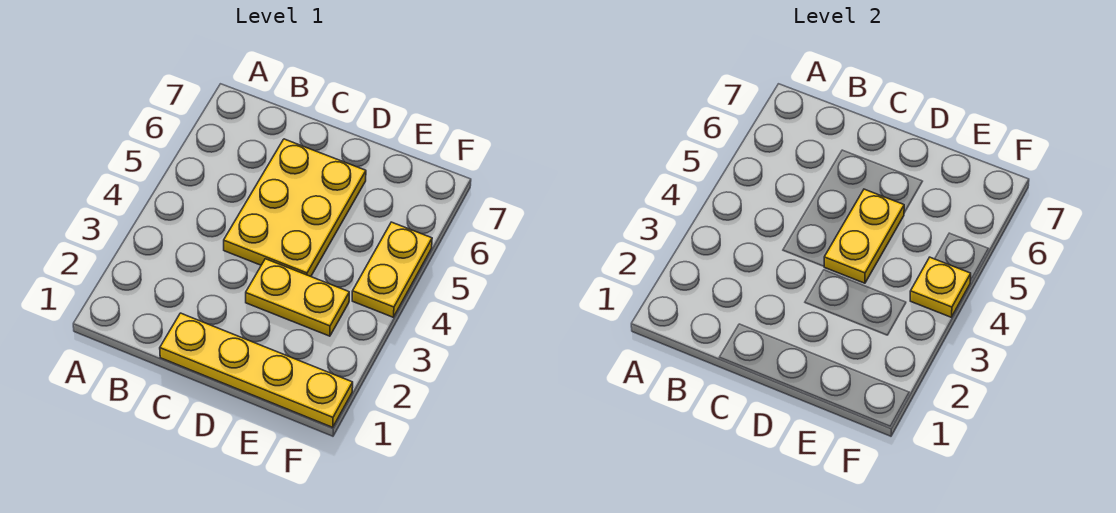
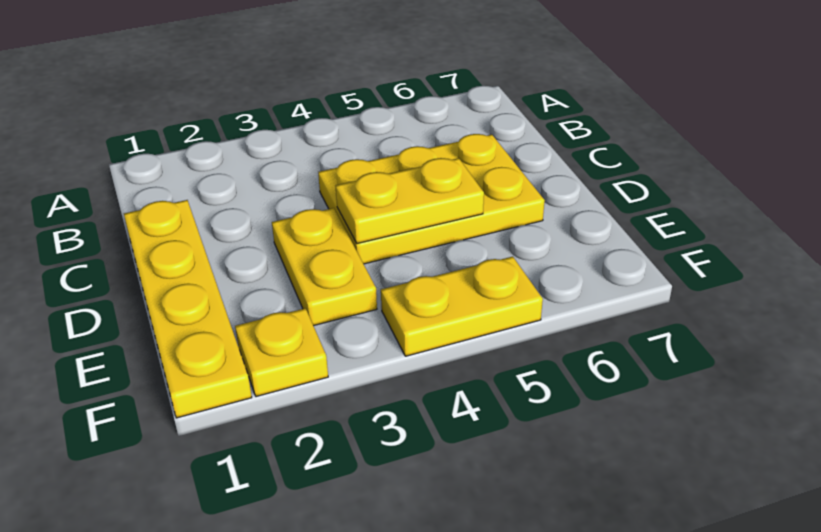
yellow plate F4 level 2 -> yellow plate F2 level 1

